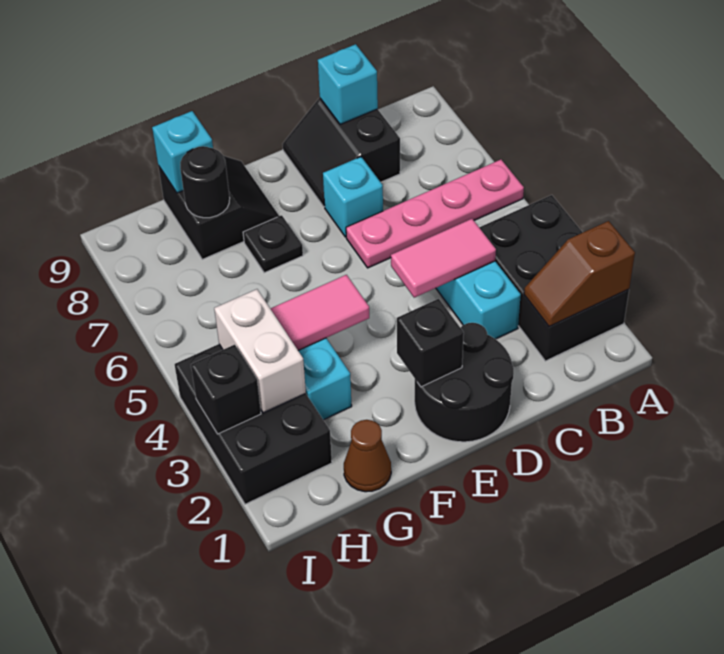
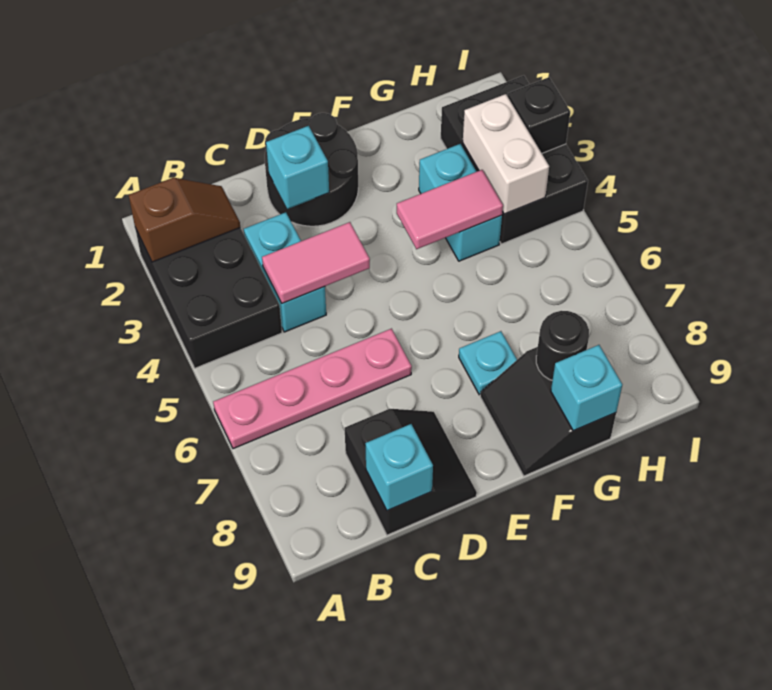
cyan brick D7 level 1 -> cyan brick D2 level 2
black brick E2 level 2 -> none
black plate F7 level 1 -> cyan plate F7 level 1
brown cone G1 level 1 -> none

